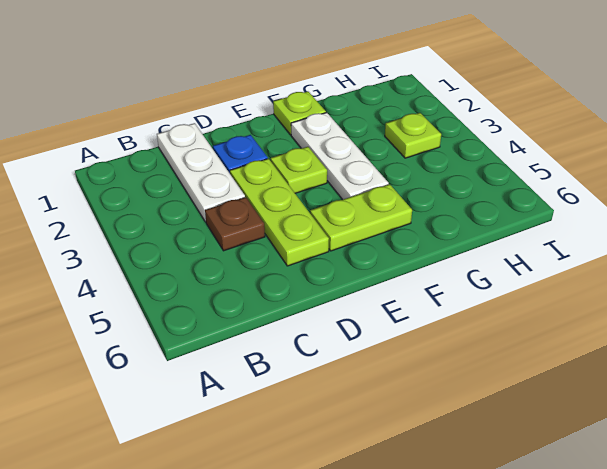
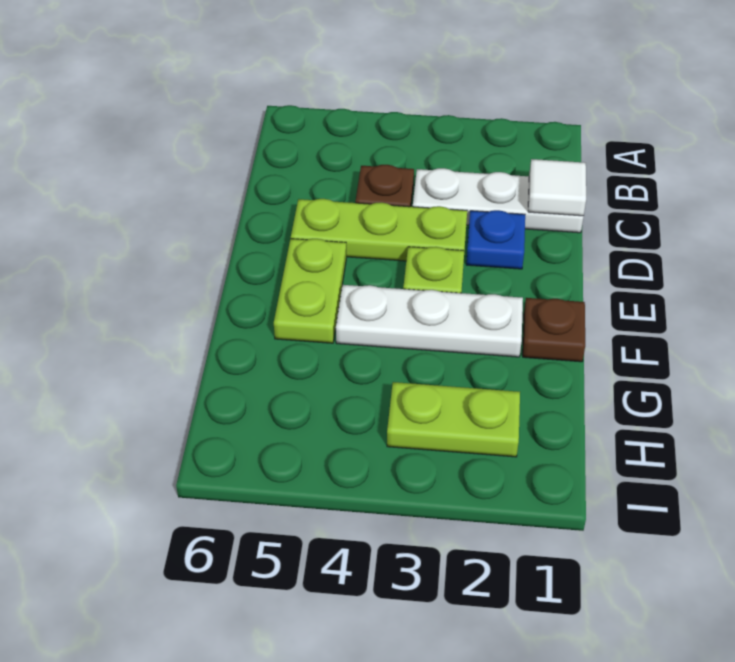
none -> white tile C1 level 2
lime plate F1 level 1 -> brown plate F1 level 1
lime plate H3 level 1 -> lime plate H2:H3 level 1

